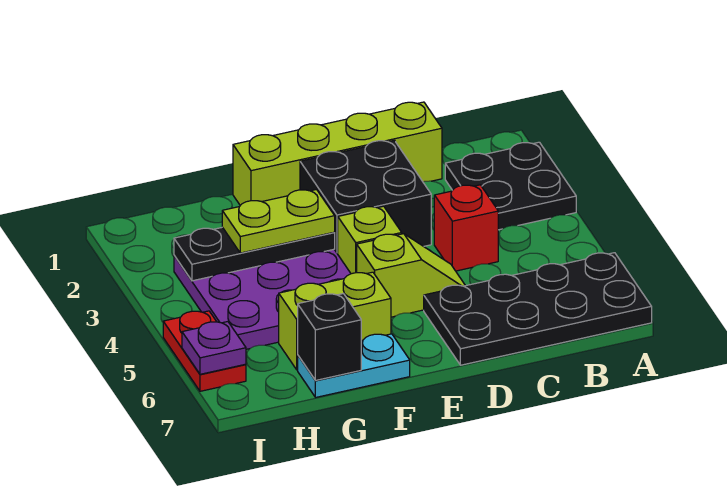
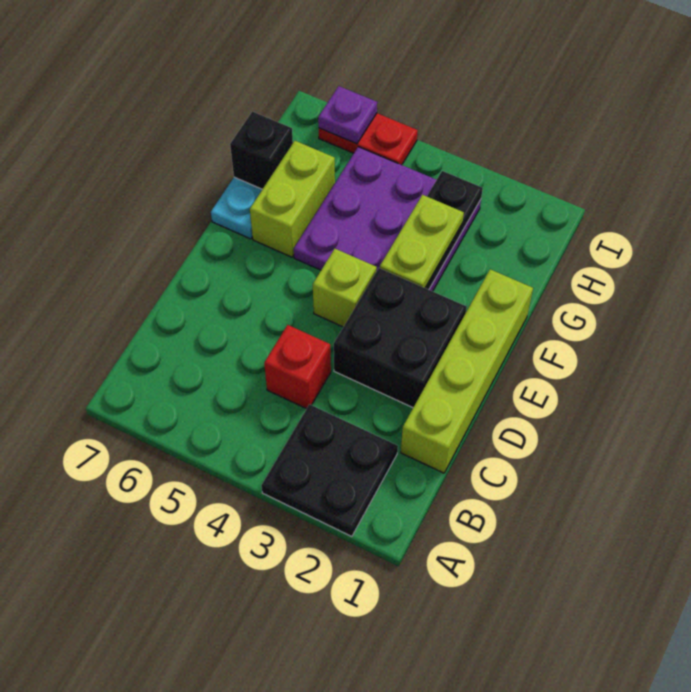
black plate A6:D7 level 1 -> none
lime slope D5:E5 level 1 top E -> none

